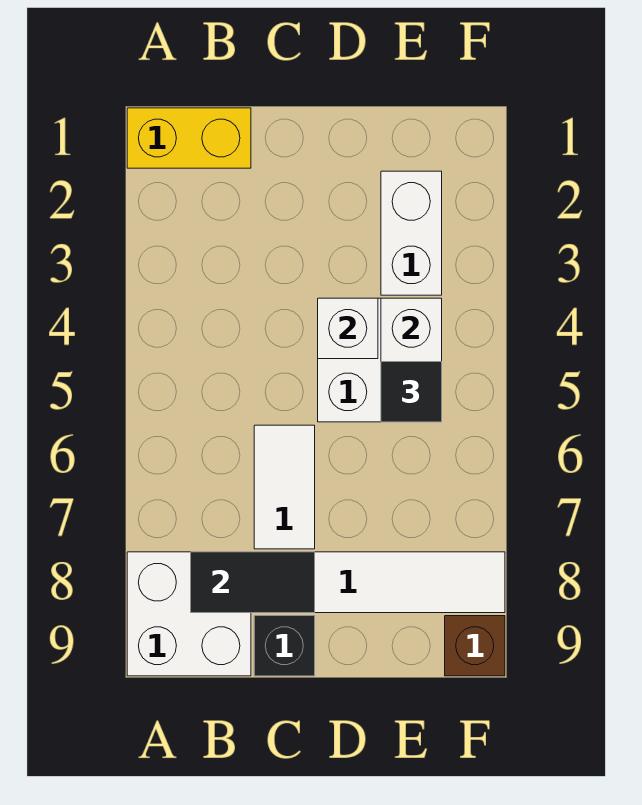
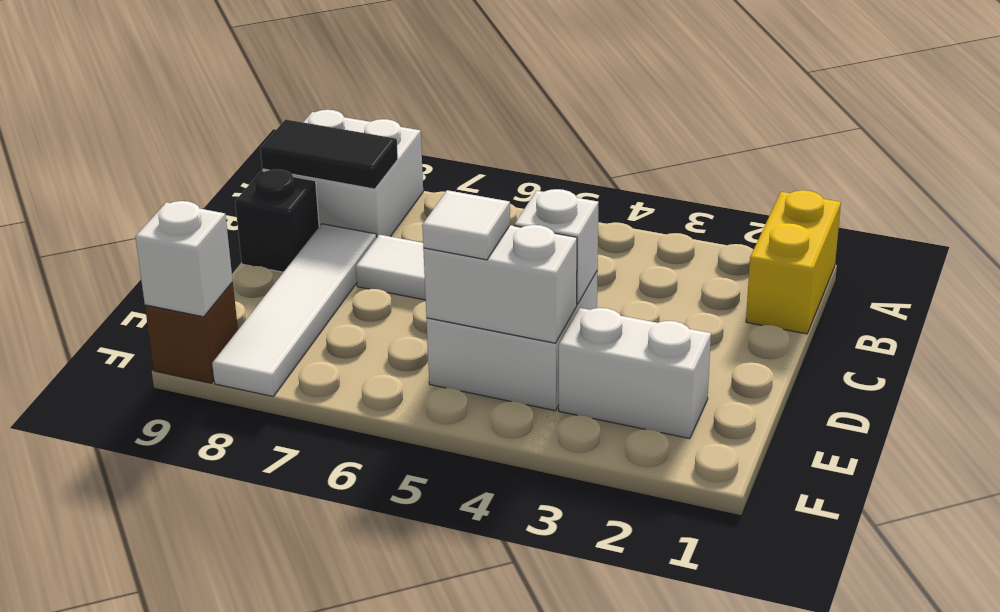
black tile B8:C8 level 2 -> black tile B8:B9 level 2
black tile E5 level 3 -> white tile E5 level 3
none -> white brick F9 level 2

